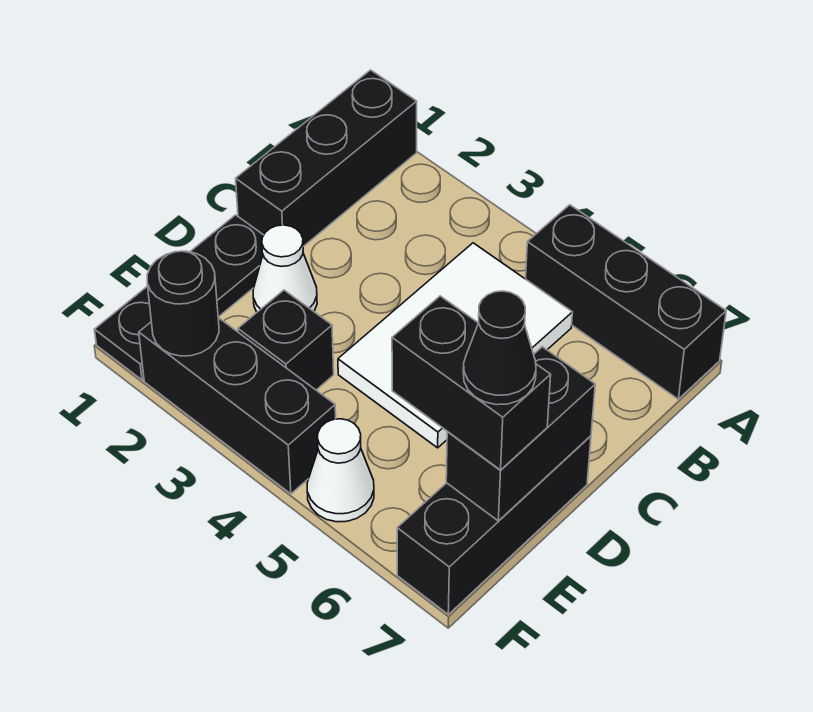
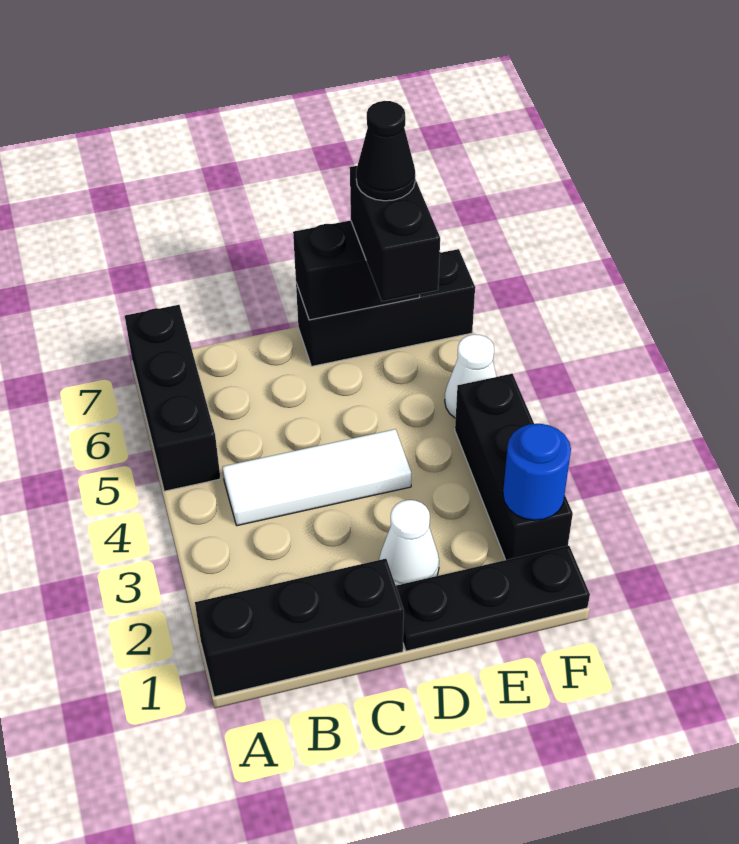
white tile B4:D5 level 1 -> white tile B4:D4 level 1
black brick E3 level 1 -> none
black round brick F2 level 2 -> blue round brick F2 level 2

